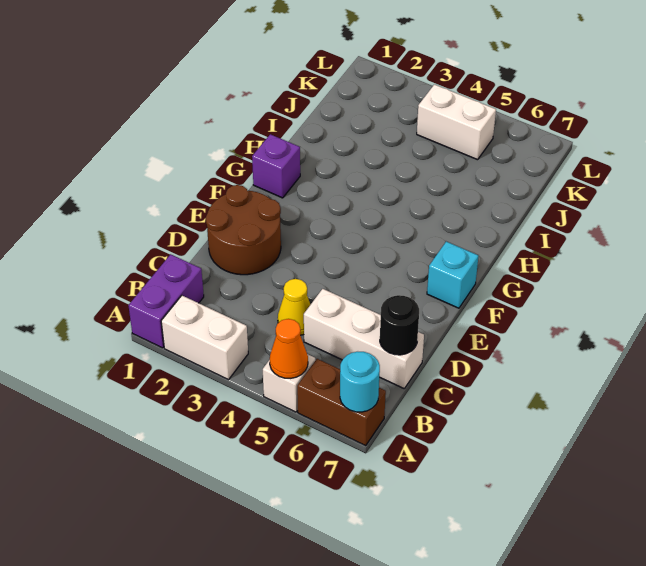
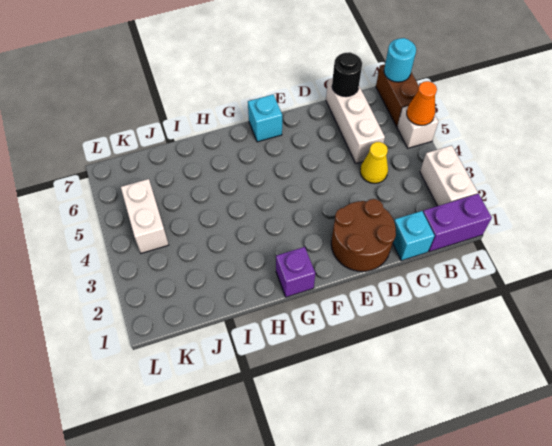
none -> cyan brick C1 level 1

